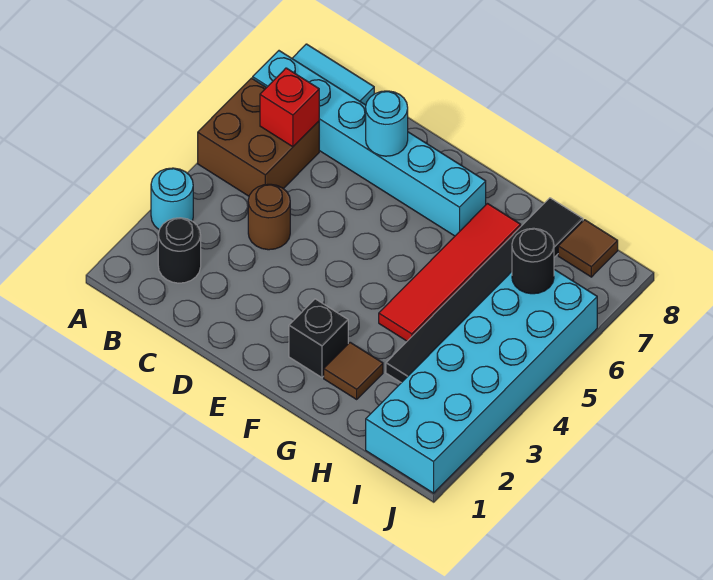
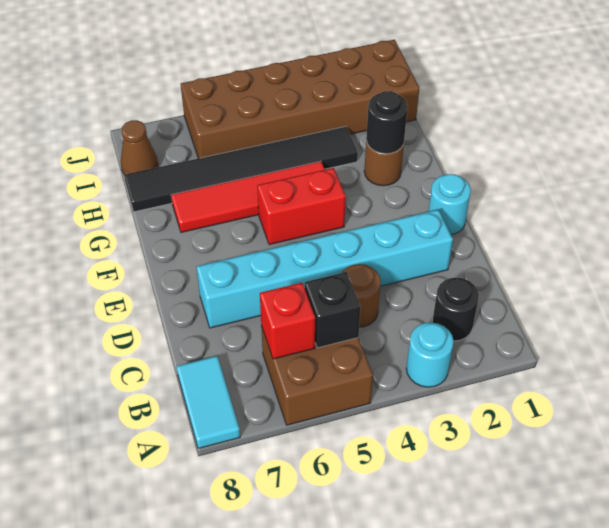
cyan brick A7:F7 level 1 -> cyan brick D2:D7 level 1
cyan round brick D7 level 2 -> cyan round brick E1 level 1
black brick F2 level 1 -> black brick B5 level 2
none -> red brick F4:F5 level 1
brown tile G2 level 1 -> brown round brick G2 level 1
cyan brick I1:J6 level 1 -> brown brick I1:J6 level 1
black round brick I6 level 2 -> black round brick G2 level 2
brown tile I8 level 1 -> brown cone I8 level 1

